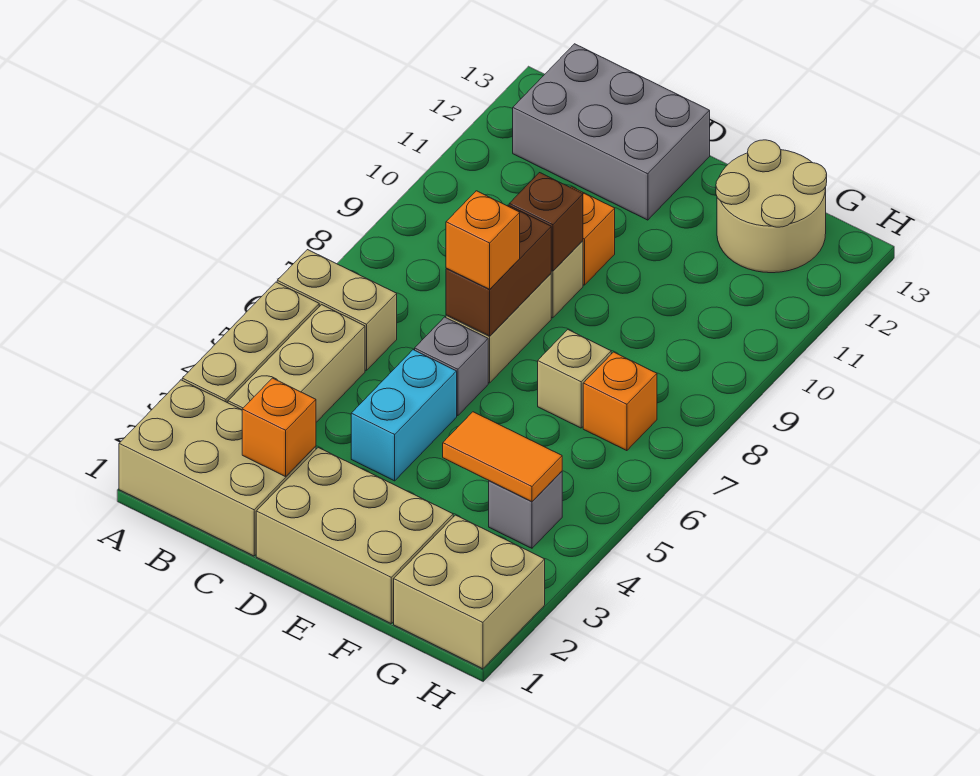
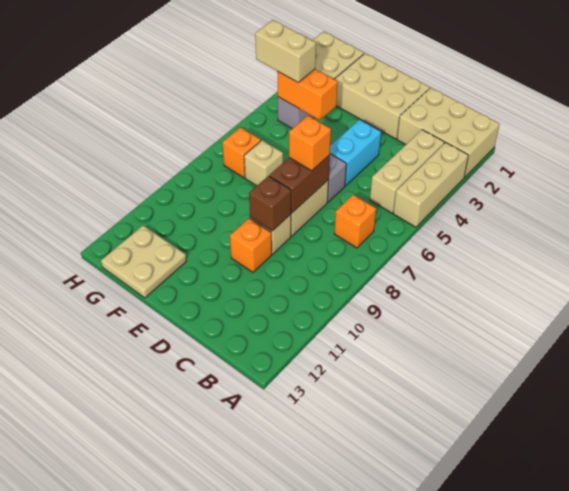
tan brick A6:B6 level 1 -> tan brick G4:H4 level 3
grey brick B12:D13 level 1 -> none
orange brick C2 level 2 -> orange brick B7 level 1
orange tile F4:G4 level 2 -> orange brick F4:G4 level 2
tan round brick F12:G13 level 1 -> tan plate F12:G13 level 1

